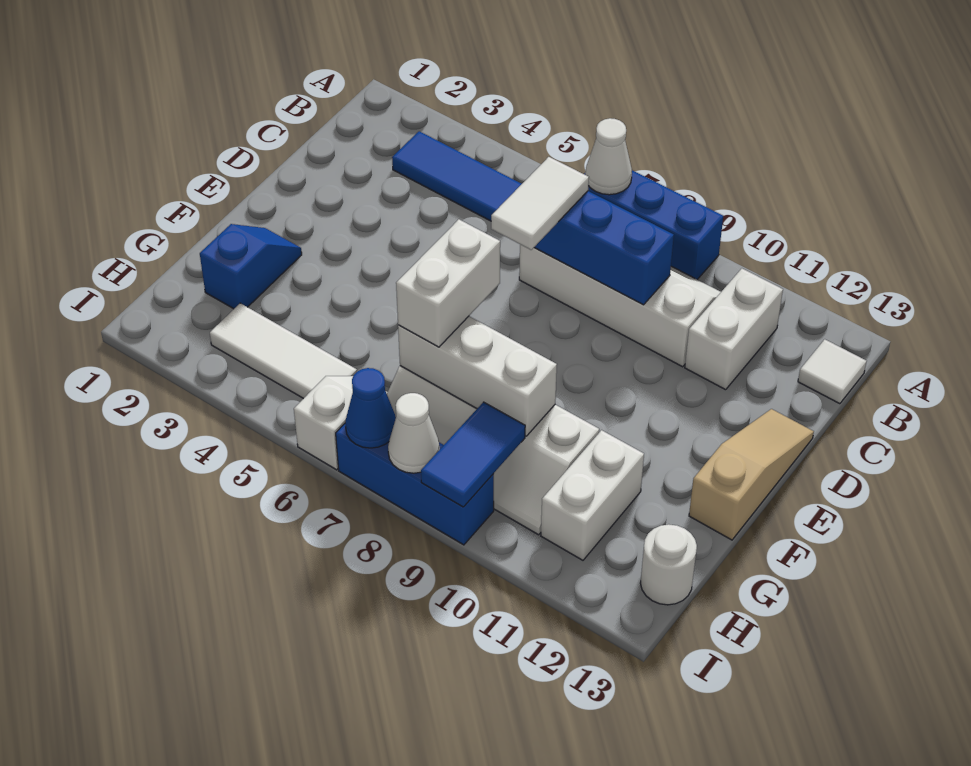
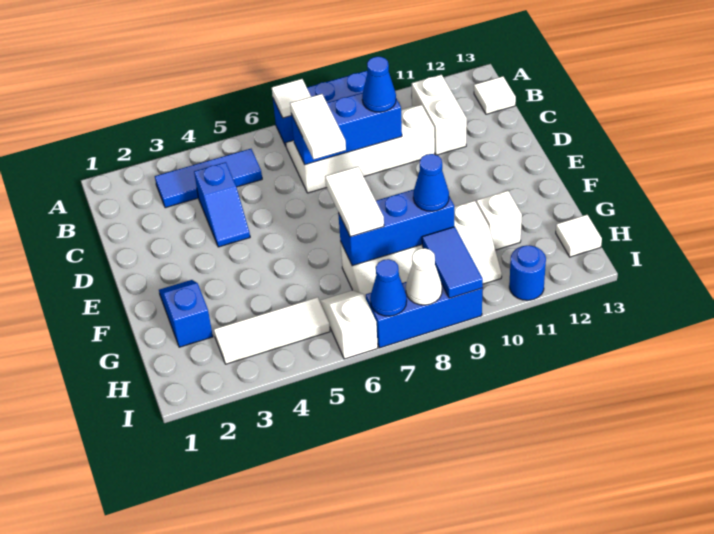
white cone A7 level 2 -> white tile A7 level 2
none -> blue slope C4:D4 level 1 top C
none -> blue cone C9 level 3
tan slope D13:F13 level 1 top F -> none
white brick F7:G7 level 3 -> white tile F7:G7 level 3
white brick G7:G9 level 2 -> blue brick G7:G9 level 2
none -> blue cone G9 level 3
white brick G11:H11 level 1 -> white brick G11 level 1
white round brick H13 level 1 -> white tile H13 level 1
none -> blue round brick I11 level 1

